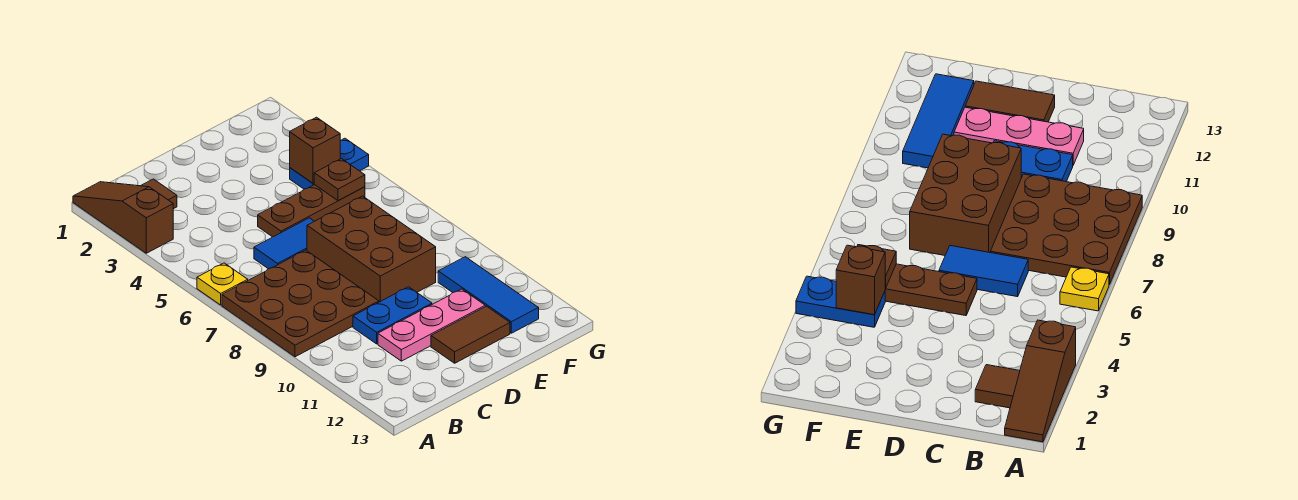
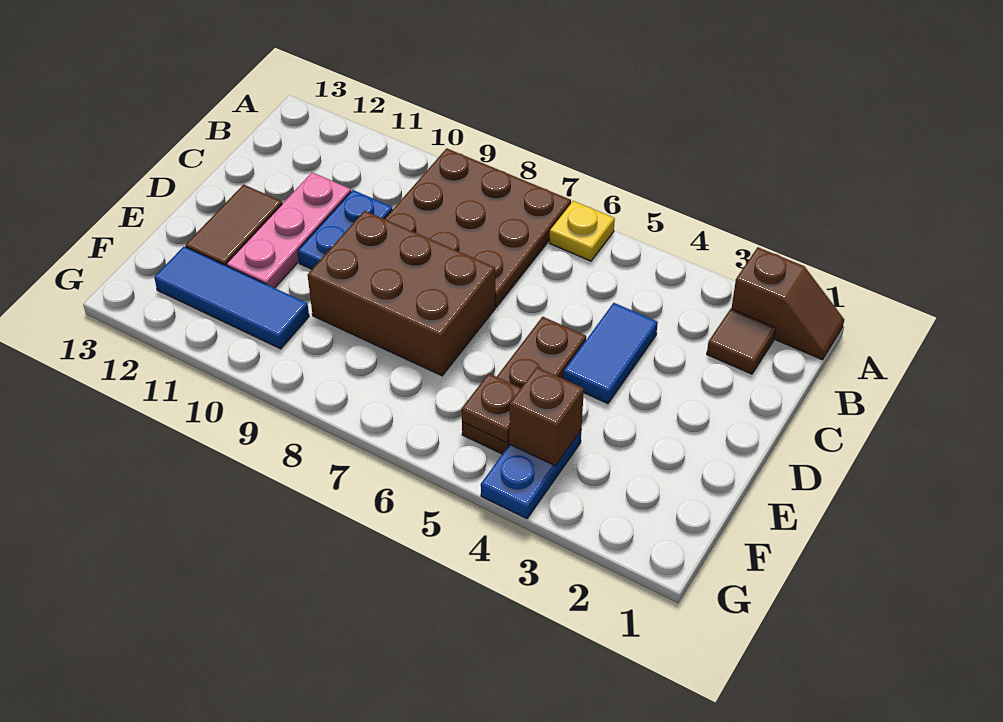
brown slope A1:A3 level 1 top 3 -> brown slope A1:A2 level 1 top 2
blue tile C6:D6 level 1 -> blue tile C4:D4 level 1

